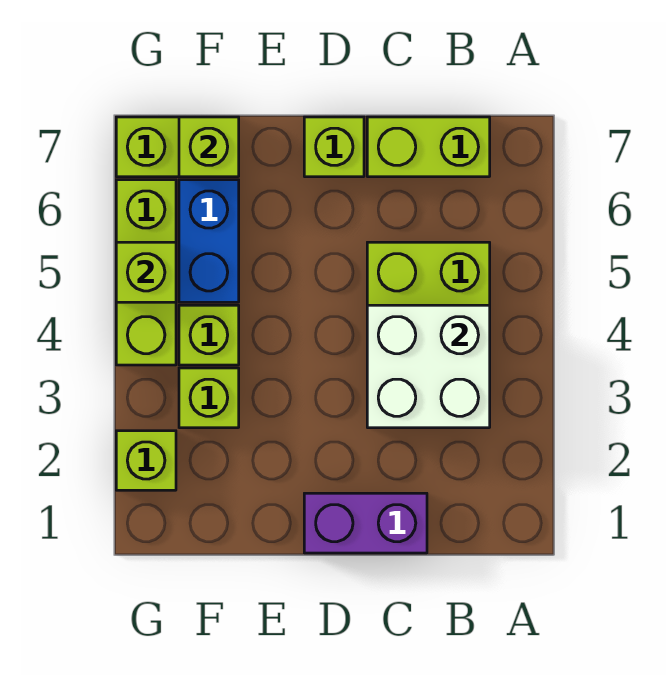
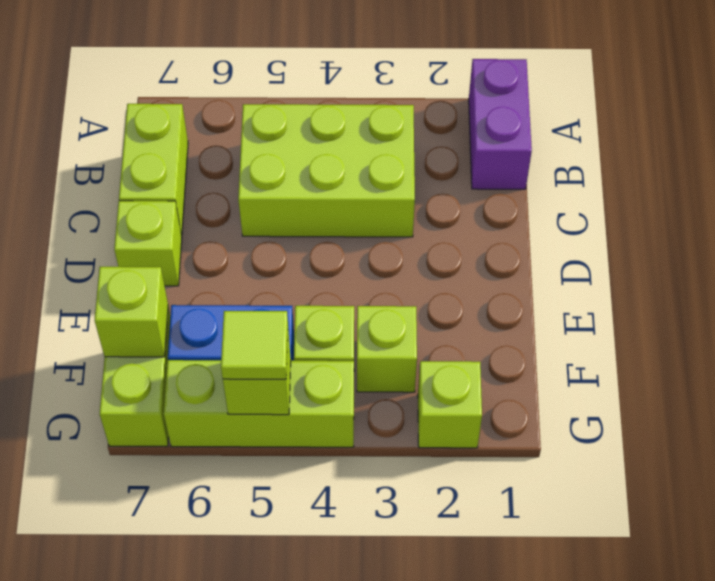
white brick B3:C4 level 2 -> none
purple brick C1:D1 level 1 -> purple brick A1:B1 level 1
none -> lime tile G5 level 3

